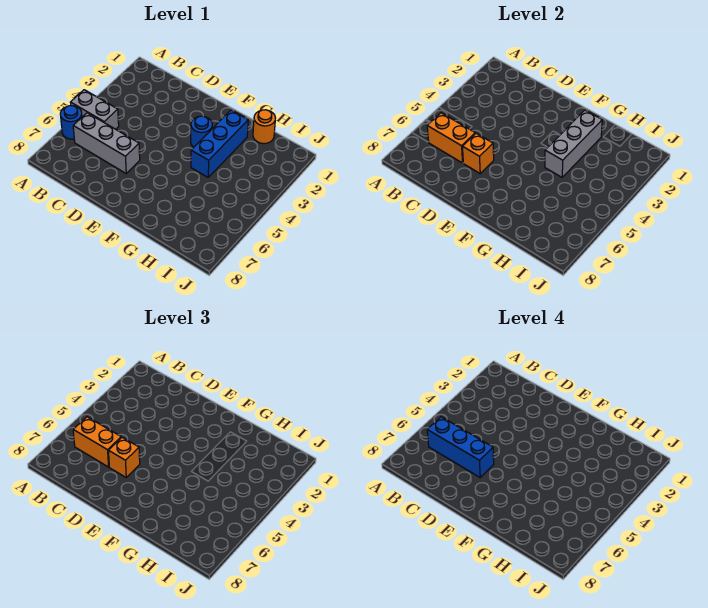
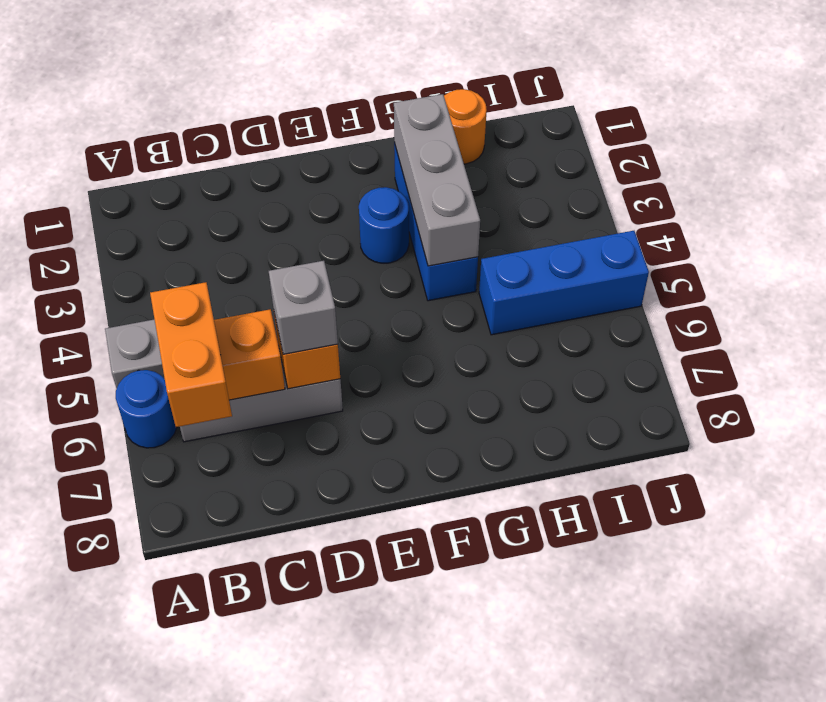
orange brick B6:C6 level 3 -> orange brick B6:B7 level 3
blue brick B6:D6 level 4 -> blue brick H5:J5 level 1
orange brick D6 level 3 -> grey brick D6 level 3

